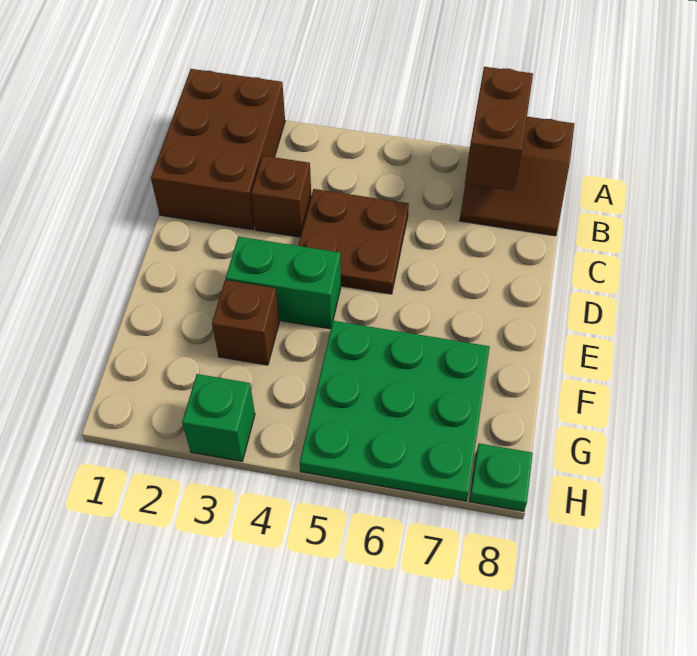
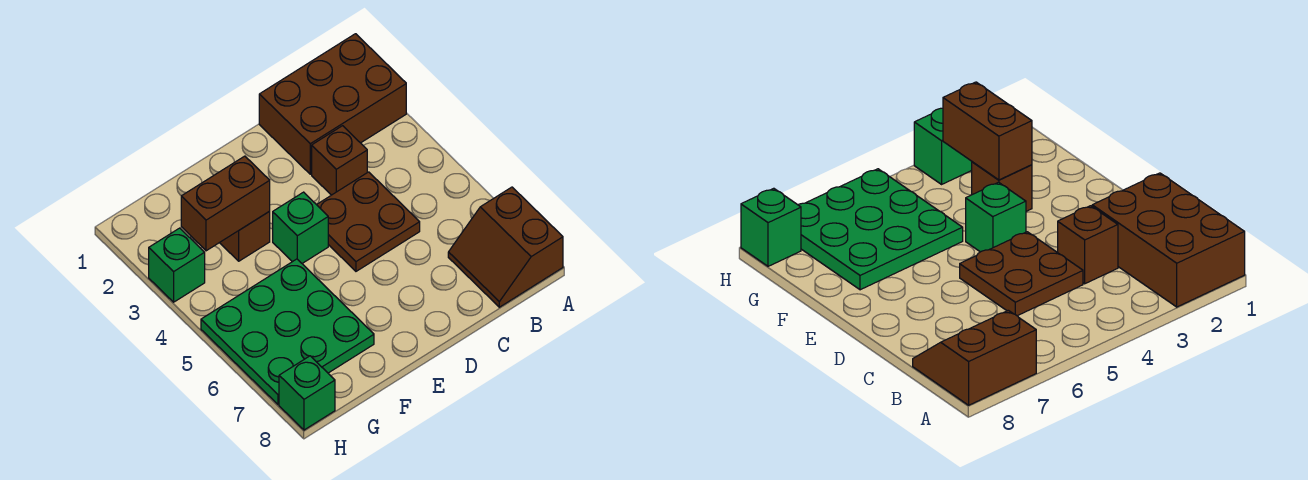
brown brick A7:B7 level 2 -> brown brick F3:G3 level 2
green brick E3:E4 level 1 -> green brick E4 level 1
green plate H8 level 1 -> green brick H8 level 1

